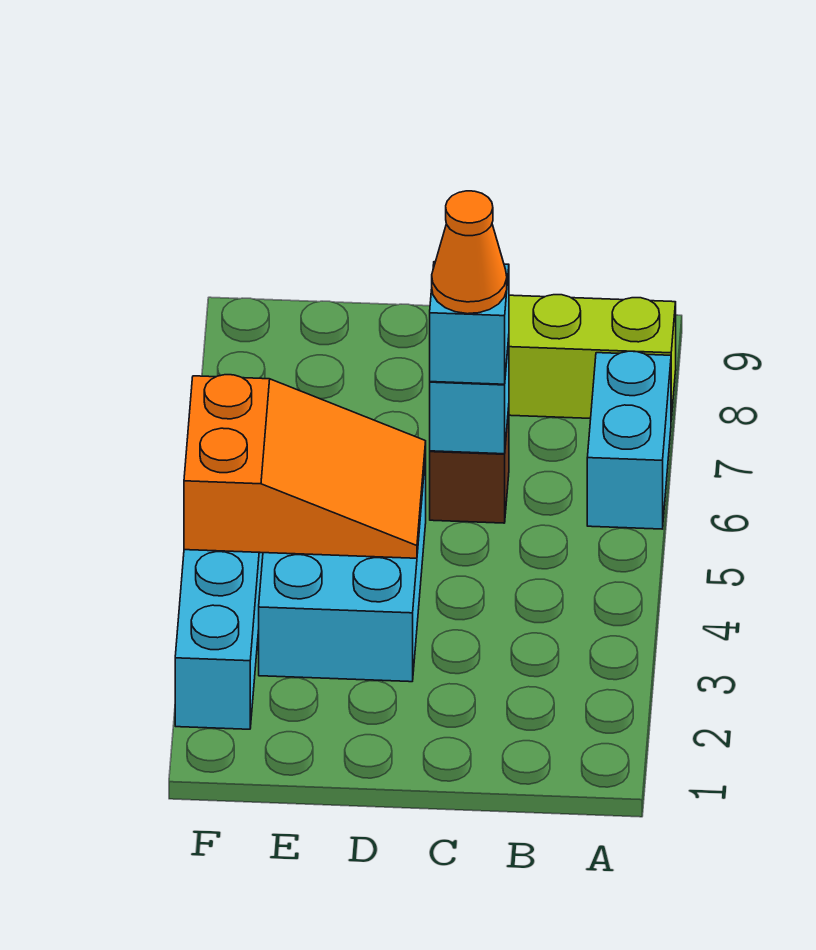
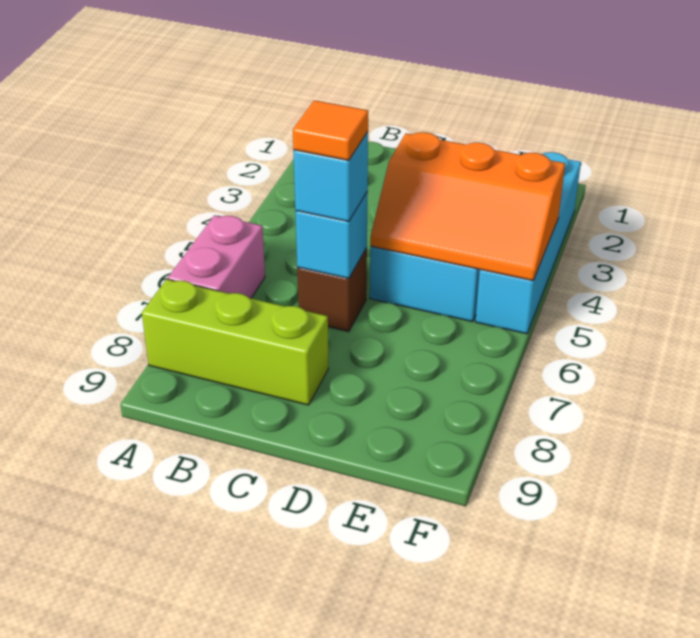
cyan brick A6:A7 level 1 -> pink brick A6:A7 level 1
orange cone C6 level 4 -> orange tile C6 level 4
orange slope D4:F5 level 2 top F -> orange slope D4:F5 level 2 top 4

